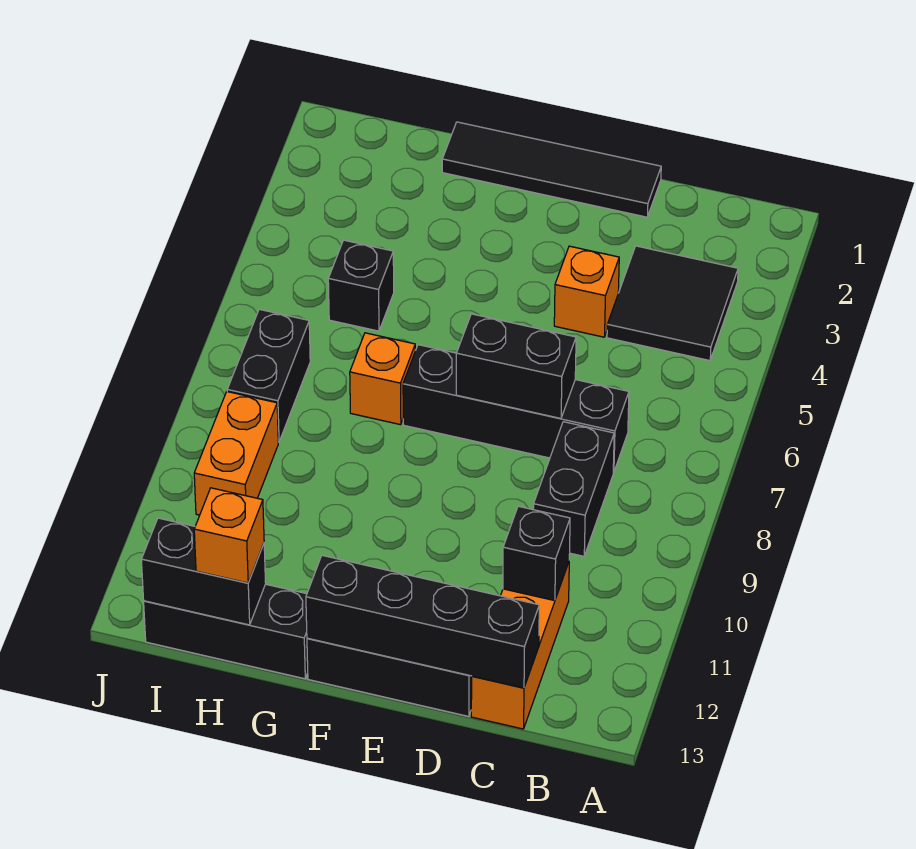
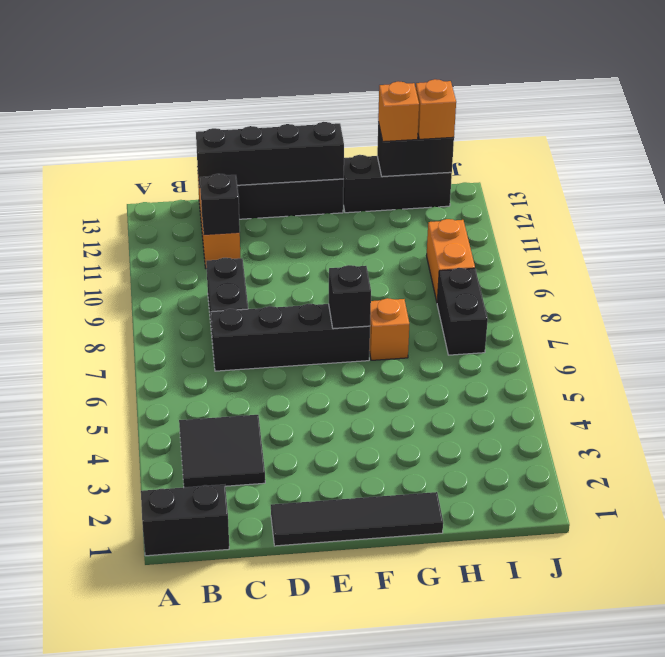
orange brick D4 level 1 -> orange brick I13 level 3
black brick D7:E7 level 2 -> black brick A1:B1 level 1
black brick H5 level 1 -> black brick F7 level 2

